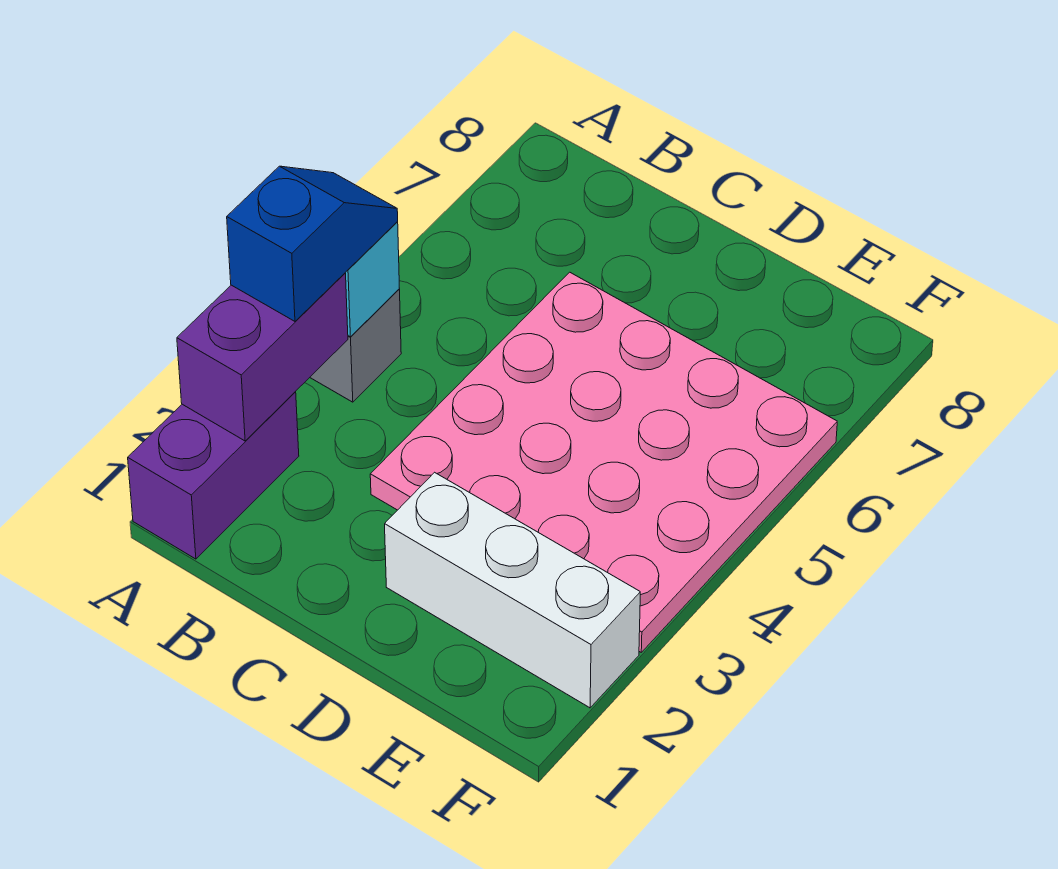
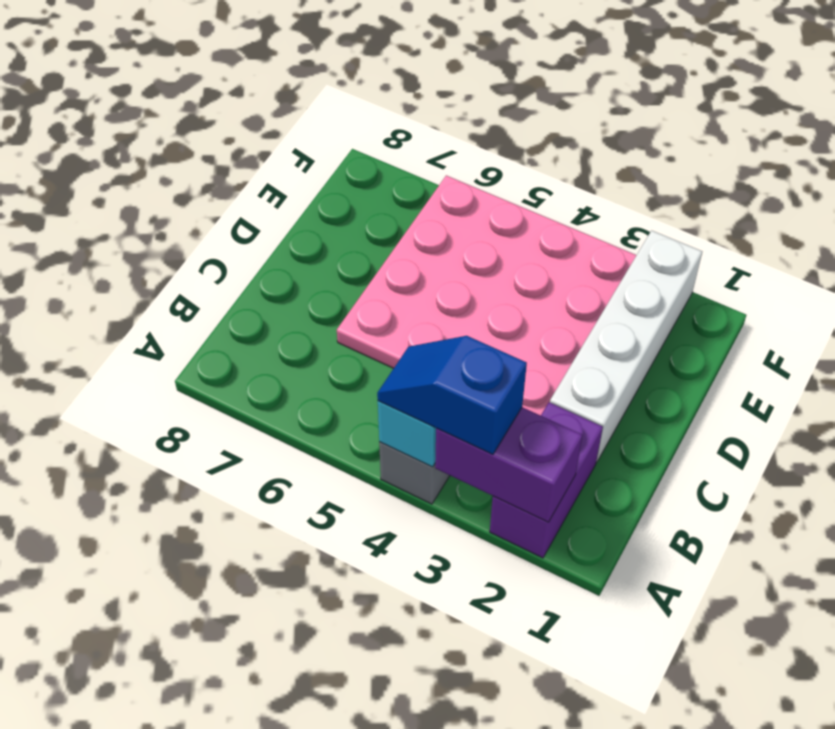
purple brick A1:A2 level 1 -> purple brick A2:B2 level 1
white brick D2:F2 level 1 -> white brick C2:F2 level 1

